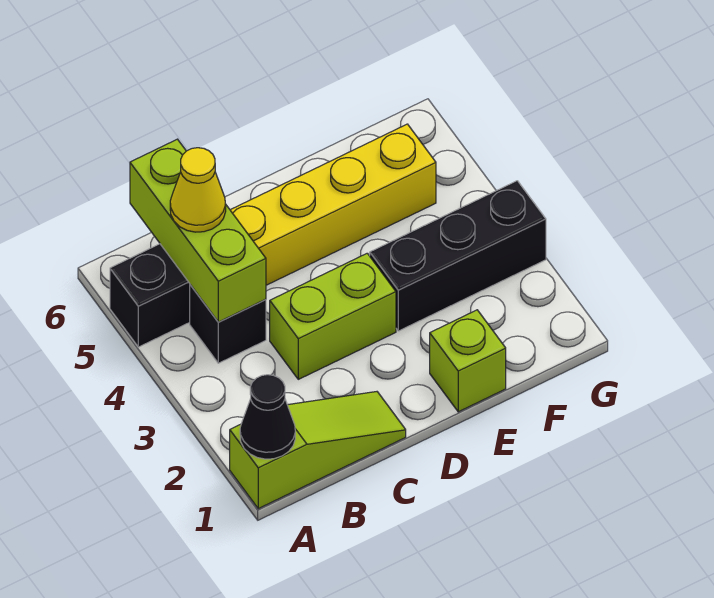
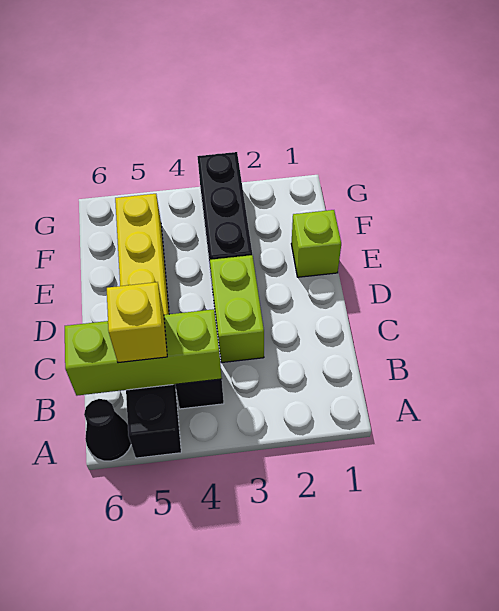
lime slope A1:C1 level 1 top A -> none
black cone A1 level 2 -> black cone A6 level 1
yellow cone B5 level 3 -> yellow brick B5 level 3

